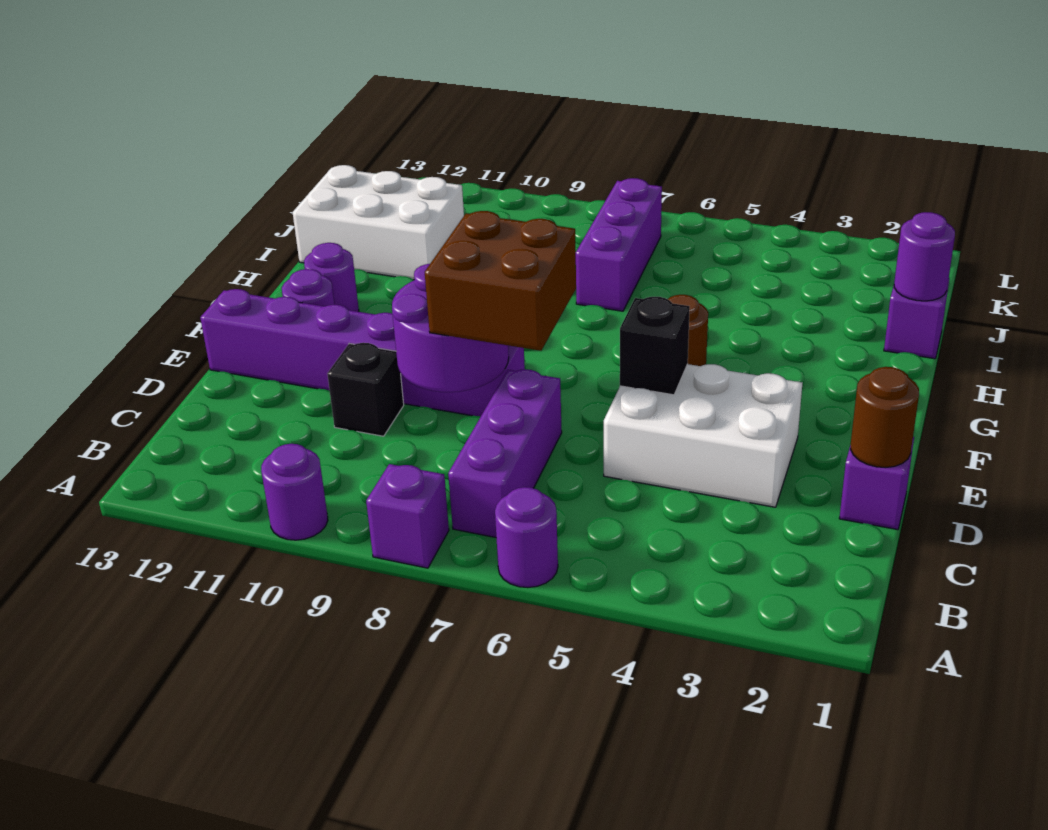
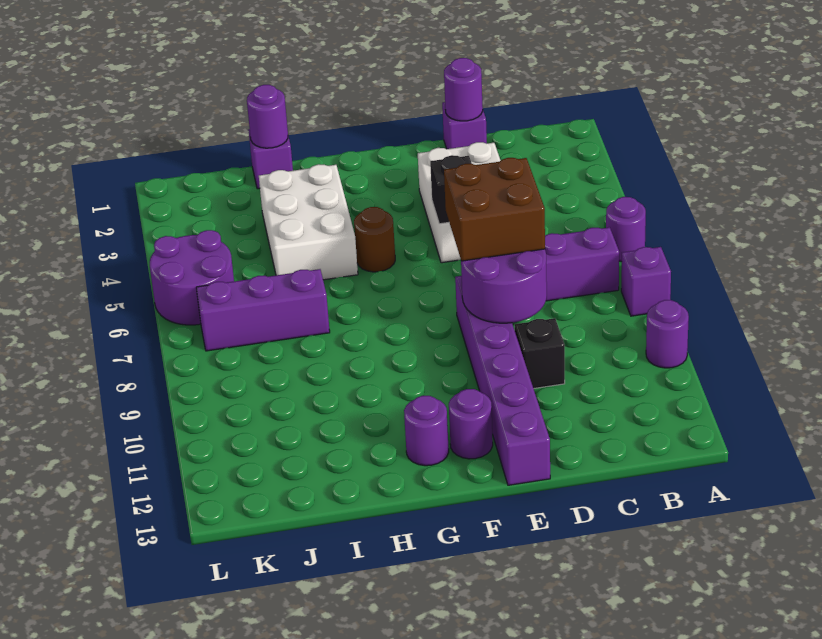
brown round brick D1 level 2 -> purple round brick D1 level 2
white brick I11:J13 level 1 -> white brick H3:I5 level 1
none -> purple round brick K5:L6 level 1

